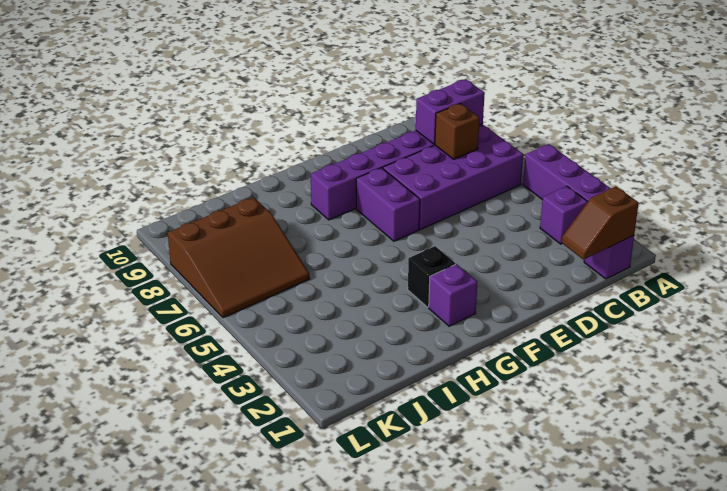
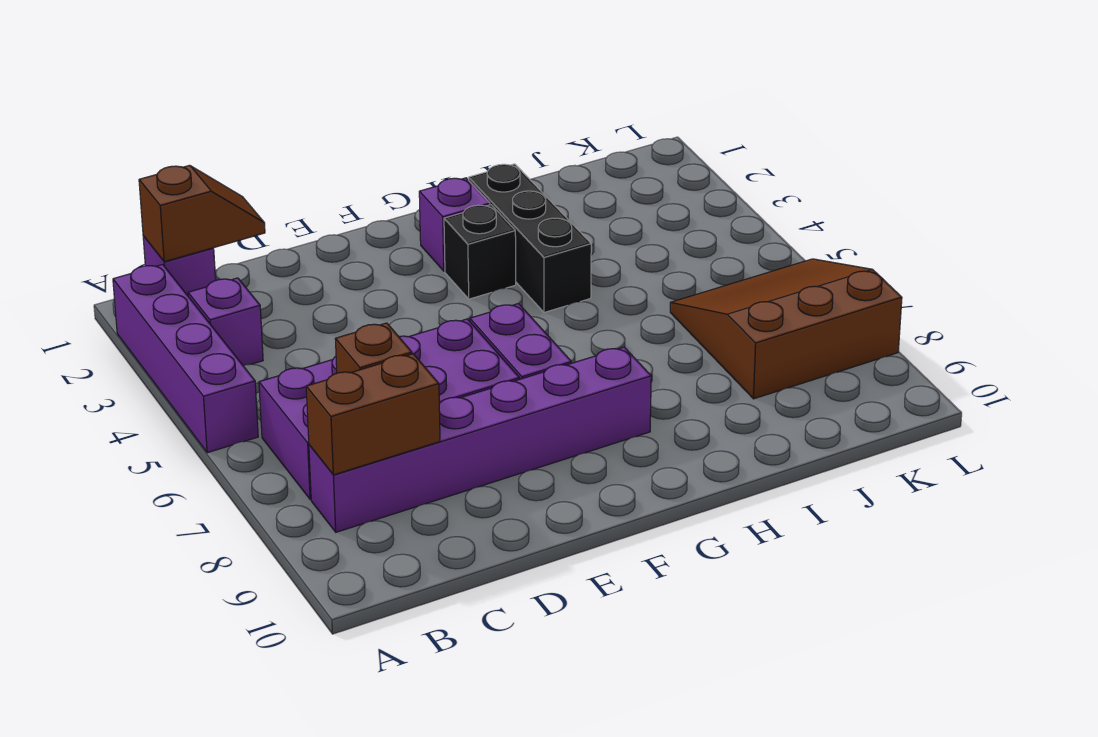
purple brick B8:C8 level 2 -> brown brick B8:C8 level 2
none -> black brick H2:H4 level 1

